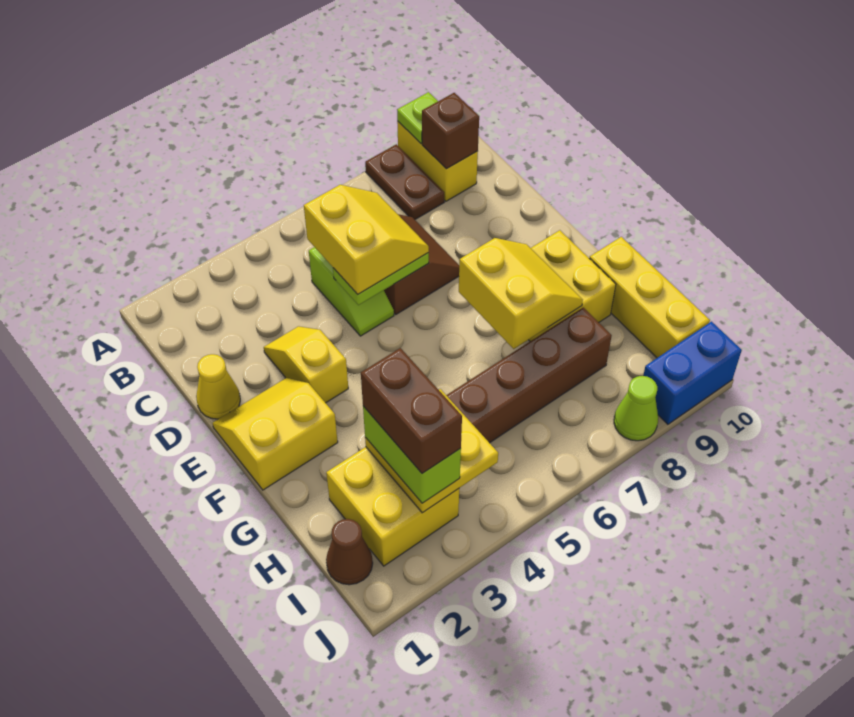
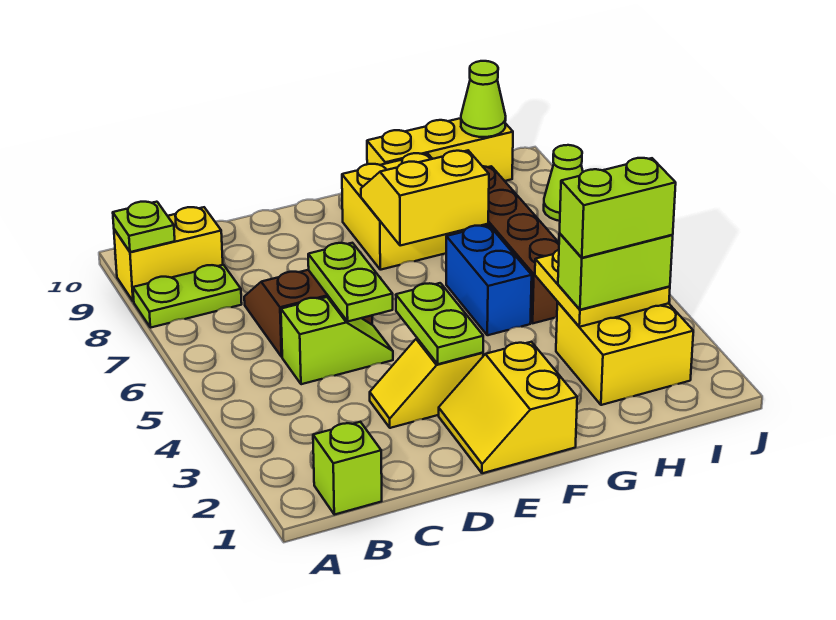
brown plate A8:B8 level 1 -> lime plate A8:B8 level 1
none -> lime brick B1 level 1
brown brick B9 level 2 -> none
yellow slope C5:D6 level 3 top 5 -> none
yellow cone D1 level 1 -> none
none -> lime plate E3:E4 level 2
brown brick H3:I3 level 4 -> lime brick H3:I3 level 4
brown cone I1 level 1 -> none
none -> lime cone I10 level 2
blue brick J9:J10 level 1 -> blue brick G5:G6 level 1

